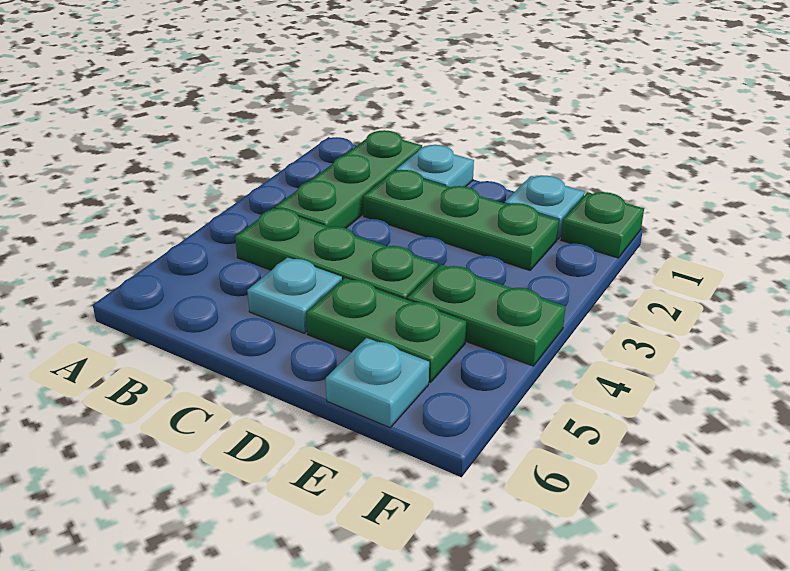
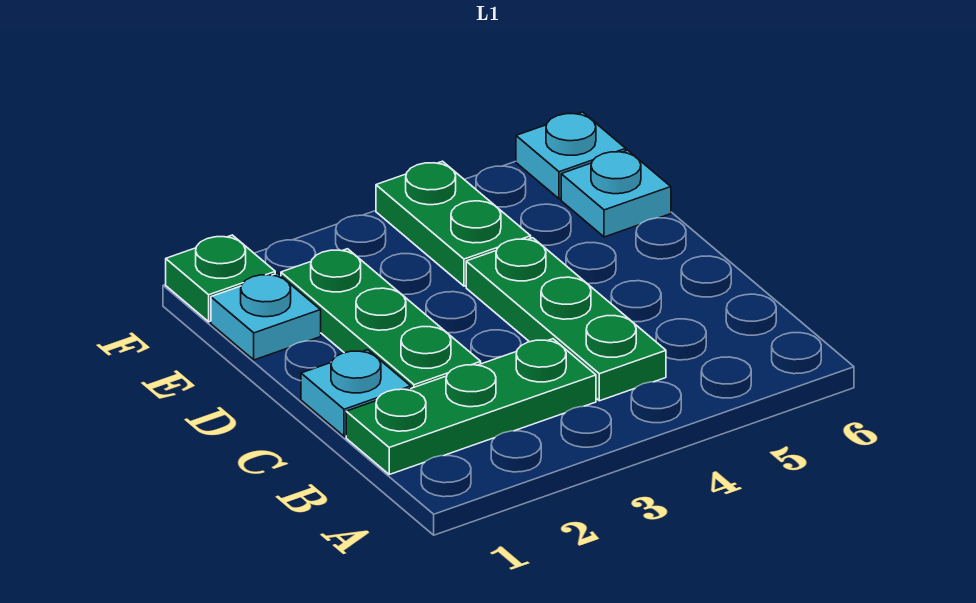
cyan plate C5 level 1 -> cyan plate F6 level 1
green plate D5:E5 level 1 -> none

